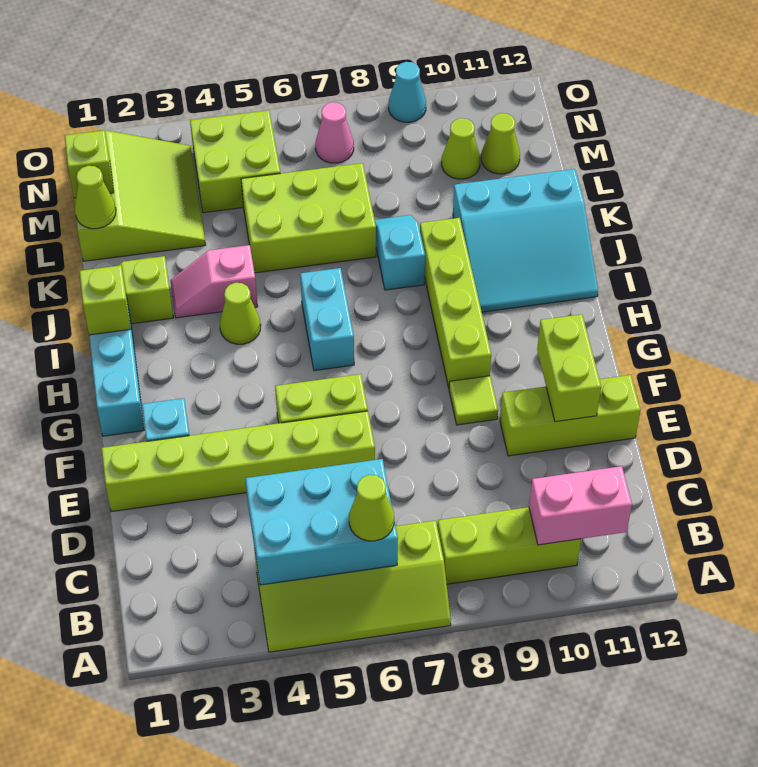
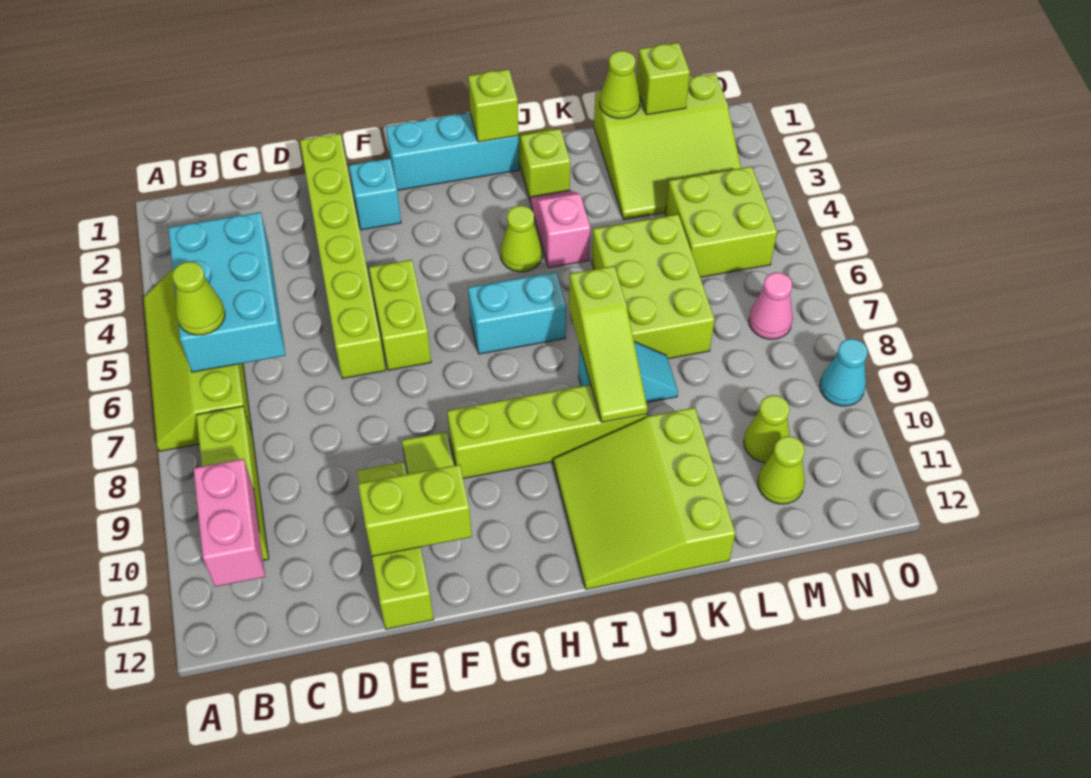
cyan slope I10:K12 level 1 top K -> lime slope I10:K12 level 1 top K
none -> lime slope J7:J9 level 2 top 7

